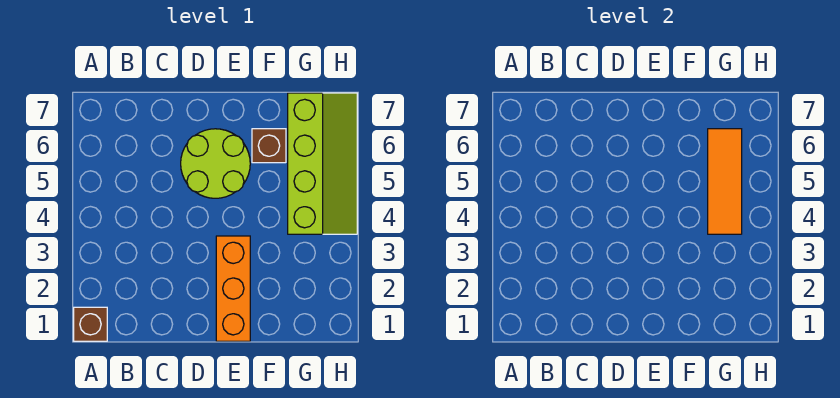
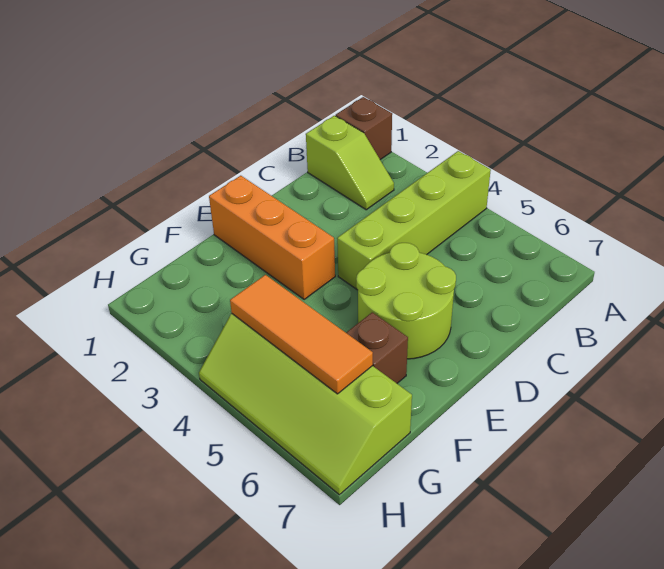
none -> lime brick A4:D4 level 1
none -> lime slope B1:B2 level 1 top 1

